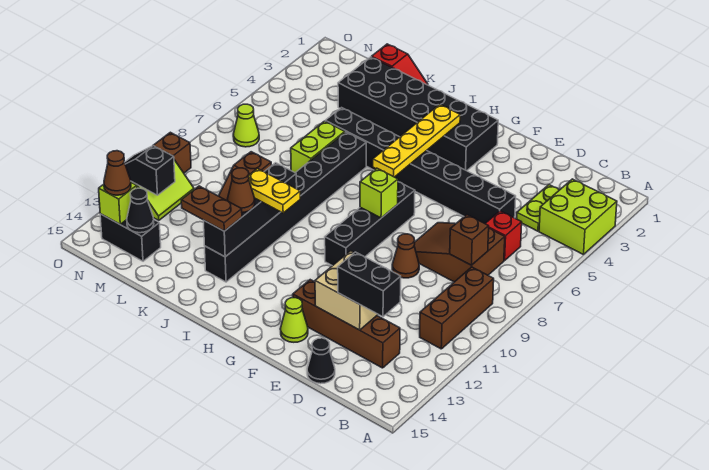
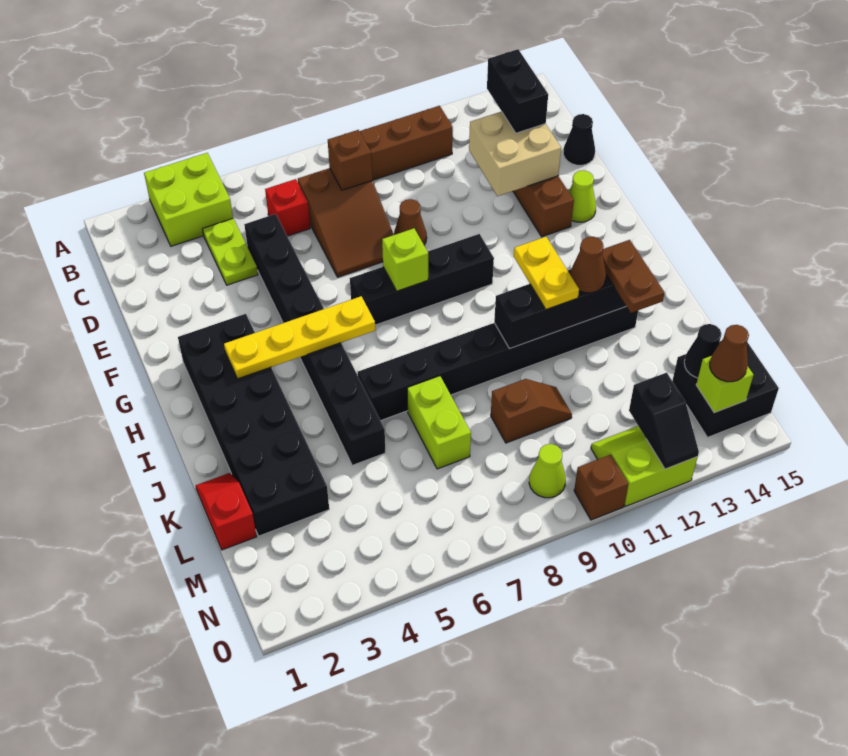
lime plate C3:C4 level 1 -> lime plate C4:D4 level 1
lime brick K6:K7 level 1 -> lime brick K7:L7 level 1
black brick M14:N14 level 1 -> black brick M14:N15 level 1
lime cone N7 level 1 -> lime cone N9 level 1

